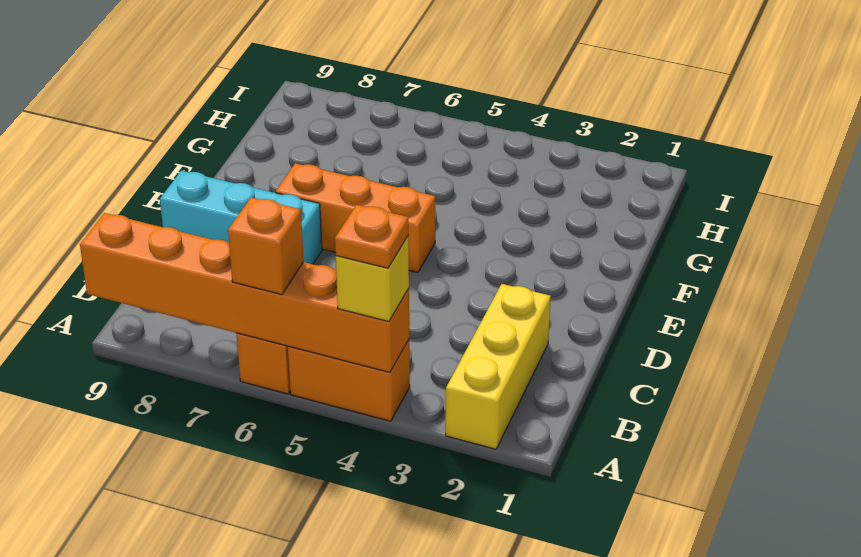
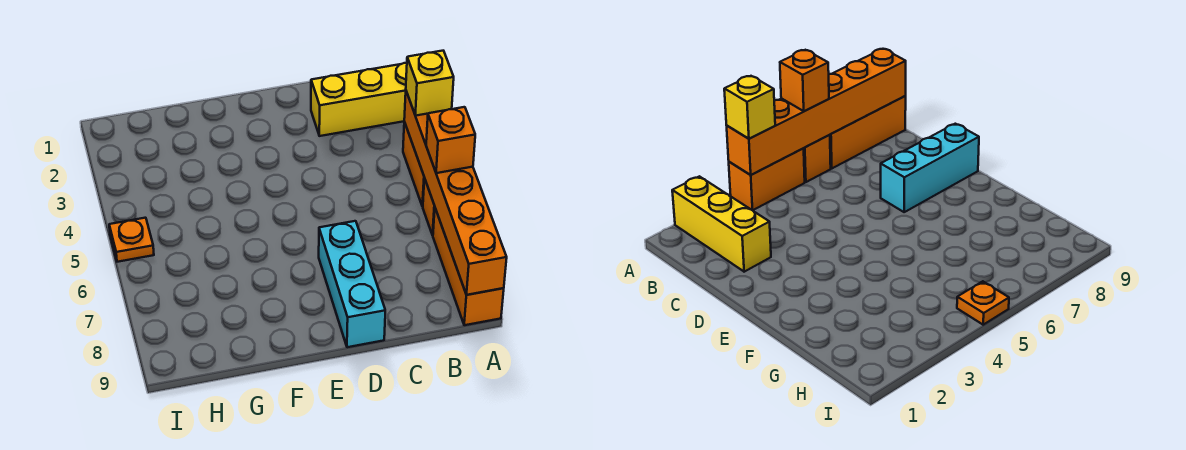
orange plate A4 level 4 -> orange plate I5 level 1
orange brick E5:E7 level 1 -> orange brick A7:A9 level 1

